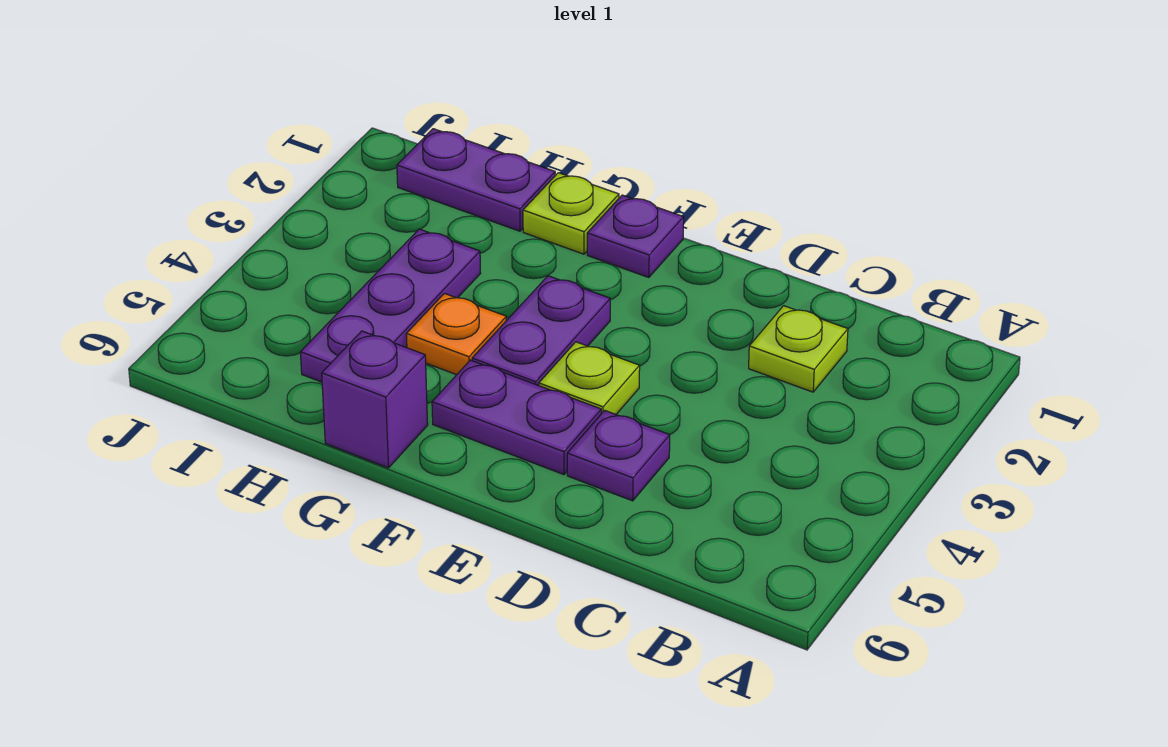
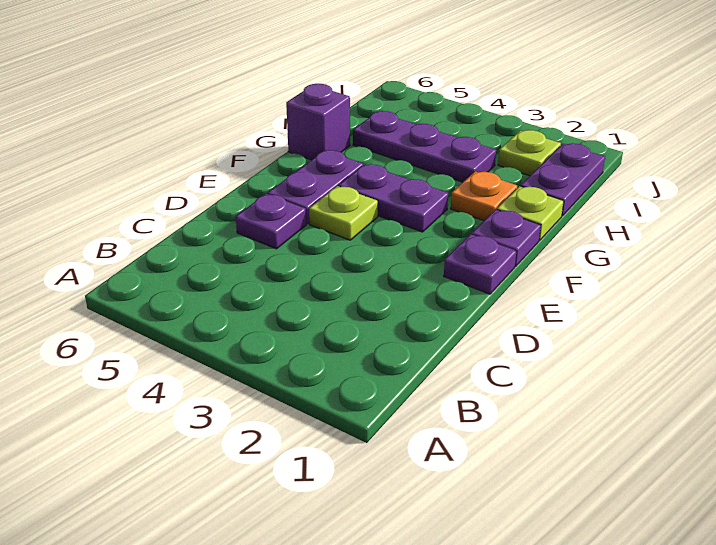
lime plate C2 level 1 -> lime plate I2 level 1
none -> purple plate E1 level 1
orange plate G4 level 1 -> orange plate G2 level 1

